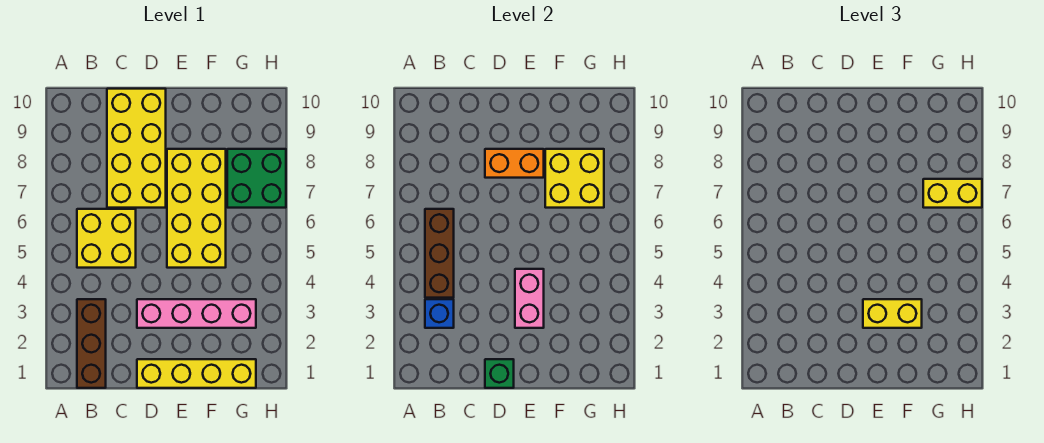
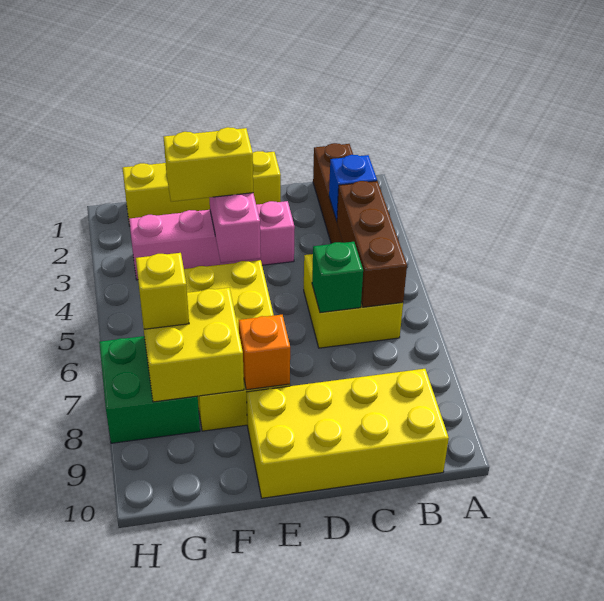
yellow brick C7:D10 level 1 -> yellow brick B9:E10 level 1
green brick D1 level 2 -> green brick C6 level 2
orange brick D8:E8 level 2 -> orange brick E8 level 2
yellow brick G7:H7 level 3 -> yellow brick G7 level 3

